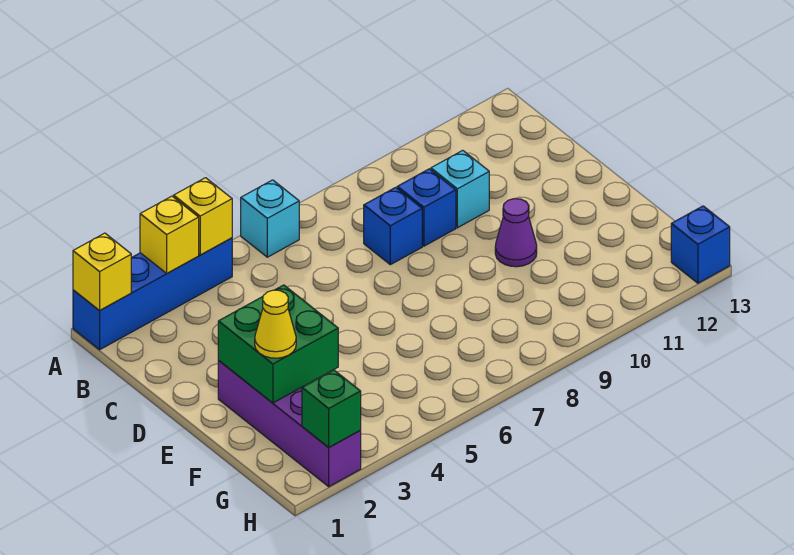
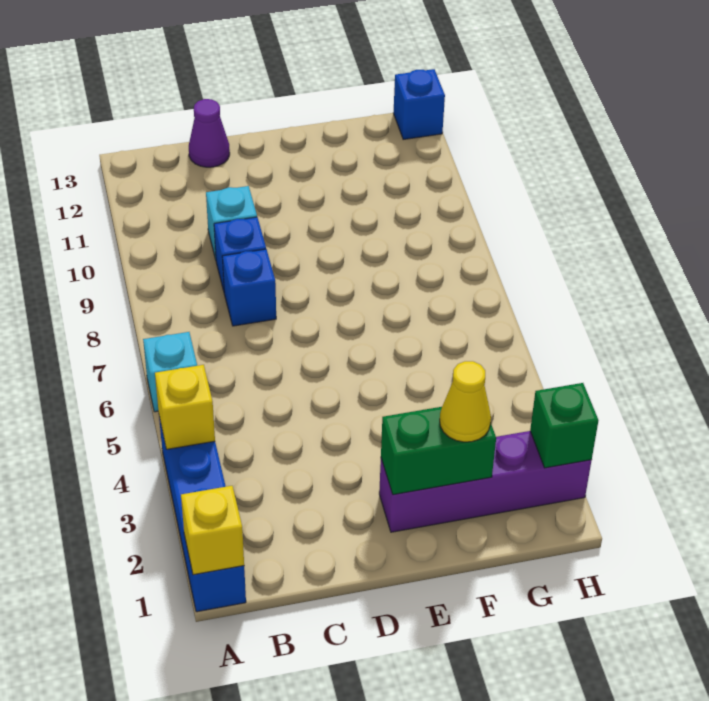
yellow brick A3 level 2 -> none
green brick E2:F3 level 2 -> green brick E2:F2 level 2
purple cone E10 level 1 -> purple cone C13 level 1

